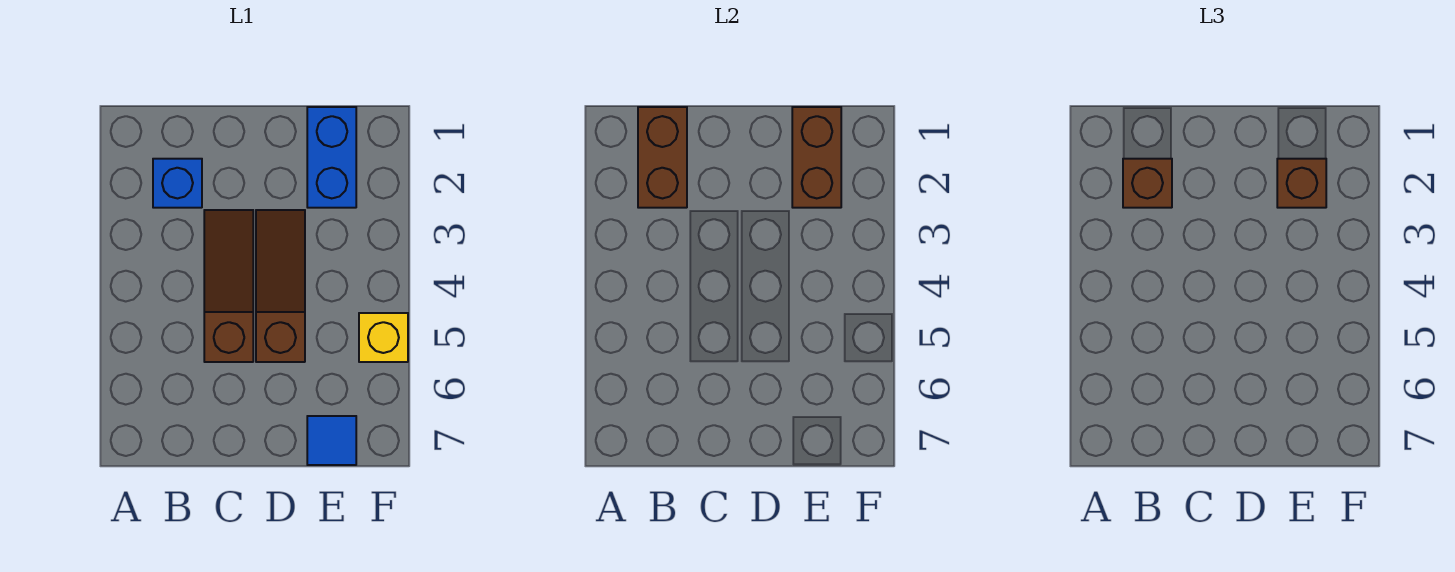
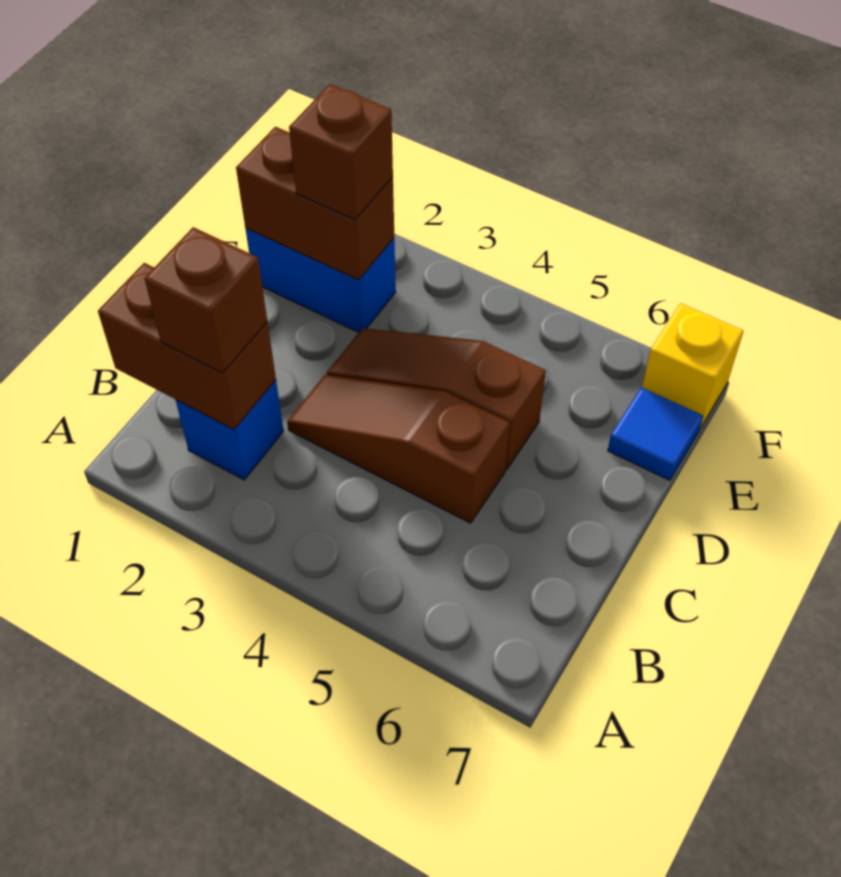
yellow brick F5 level 1 -> yellow brick F7 level 1

